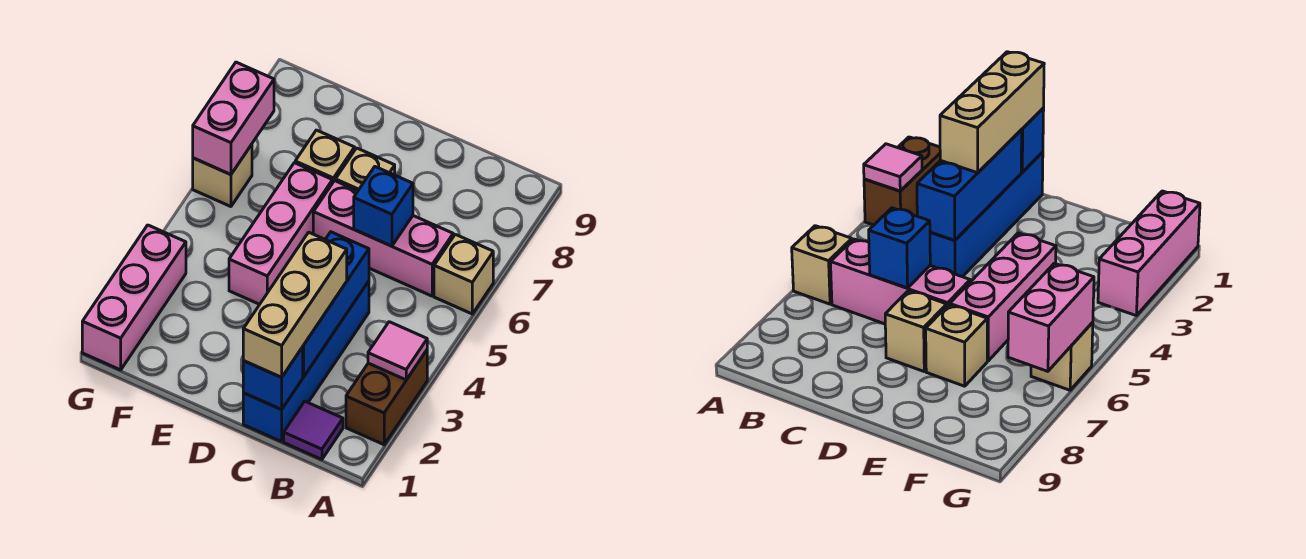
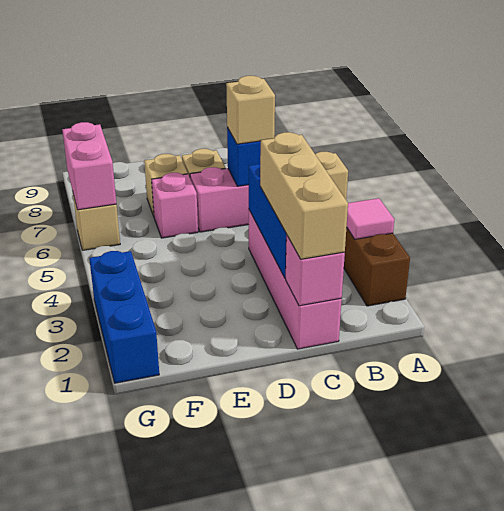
purple tile B1 level 1 -> none
blue brick C1:C4 level 1 -> pink brick C1:C4 level 1
blue brick C1 level 2 -> pink brick C1 level 2
none -> tan brick C6 level 3
pink brick E4:E6 level 1 -> pink brick E6 level 1
pink brick G1:G3 level 1 -> blue brick G1:G3 level 1

